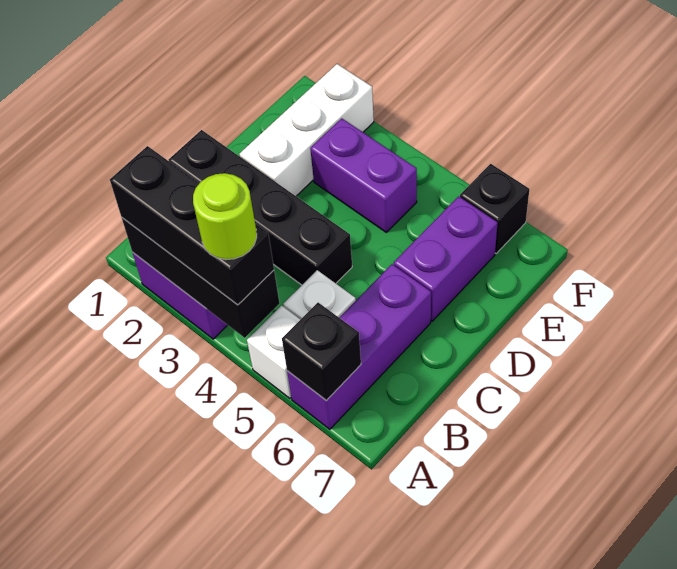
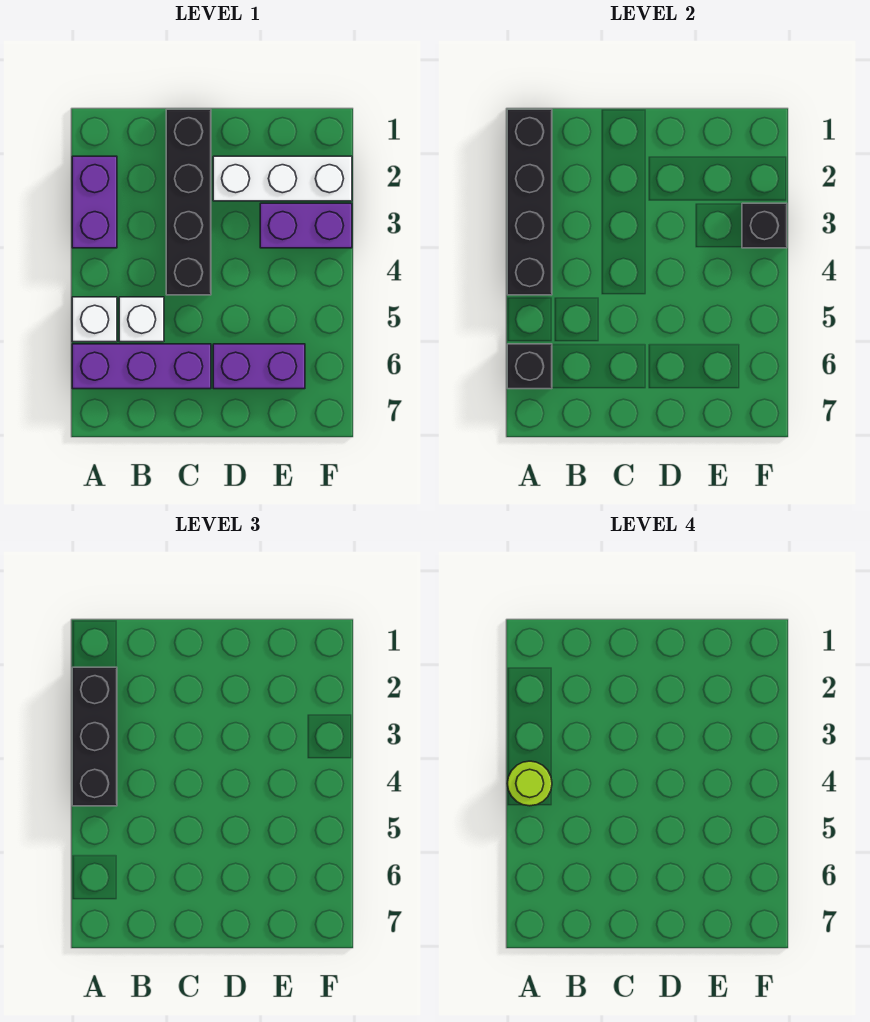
black brick A2:A4 level 2 -> black brick A1:A4 level 2
purple brick E3:E4 level 1 -> purple brick E3:F3 level 1
black brick F6 level 1 -> black brick F3 level 2

